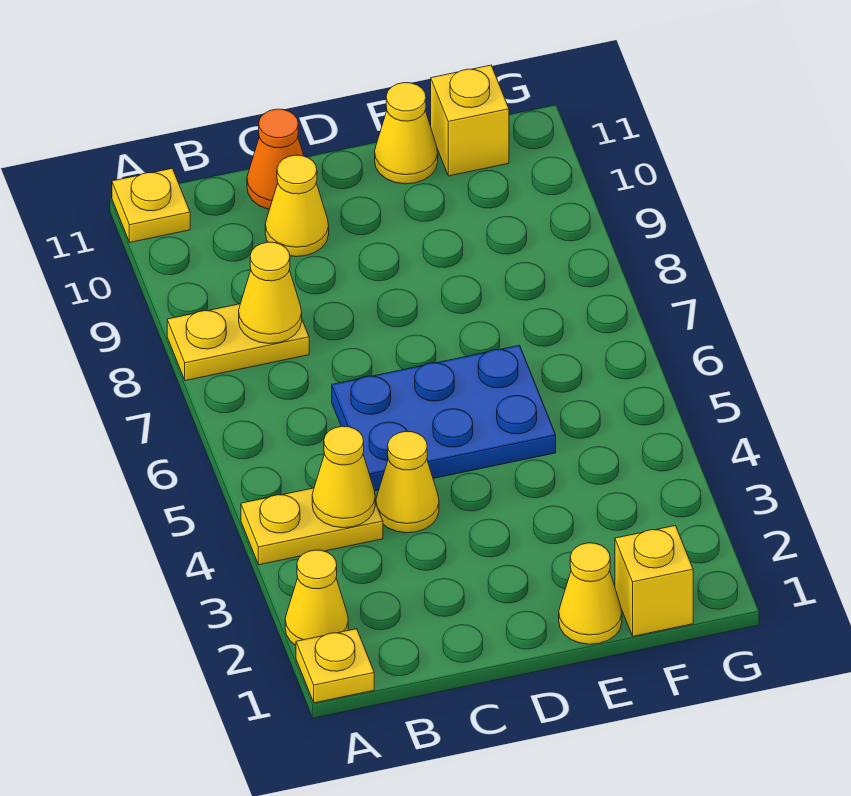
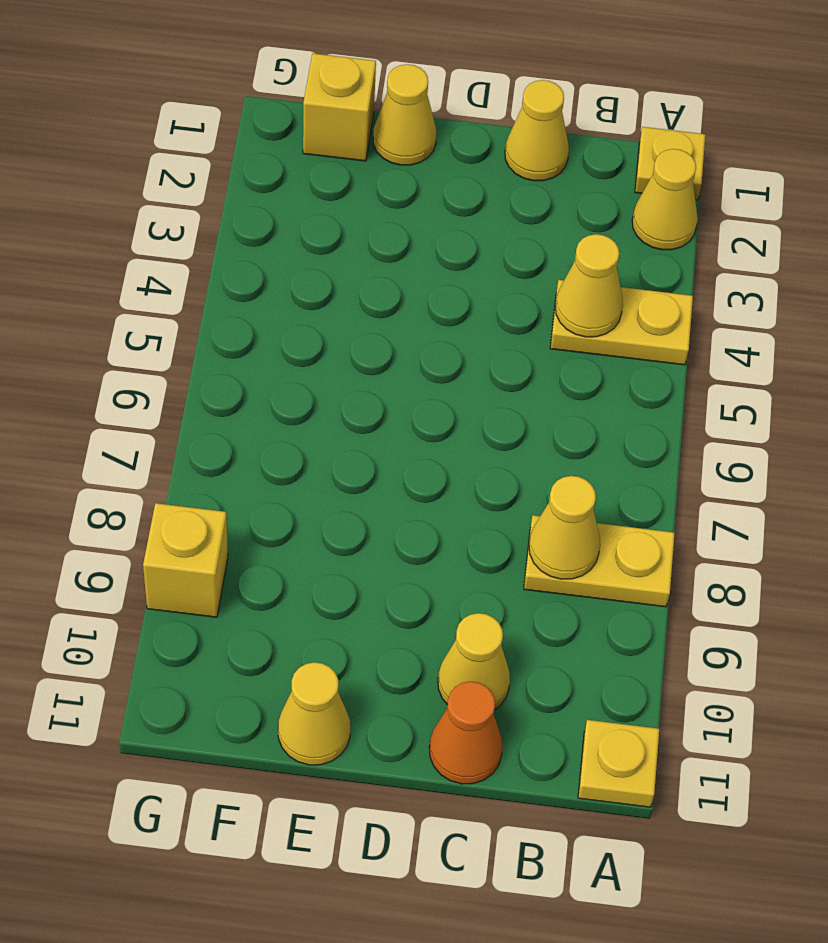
yellow cone C4 level 1 -> yellow cone C1 level 1
blue plate C5:E6 level 1 -> none
yellow brick F11 level 1 -> yellow brick G9 level 1

